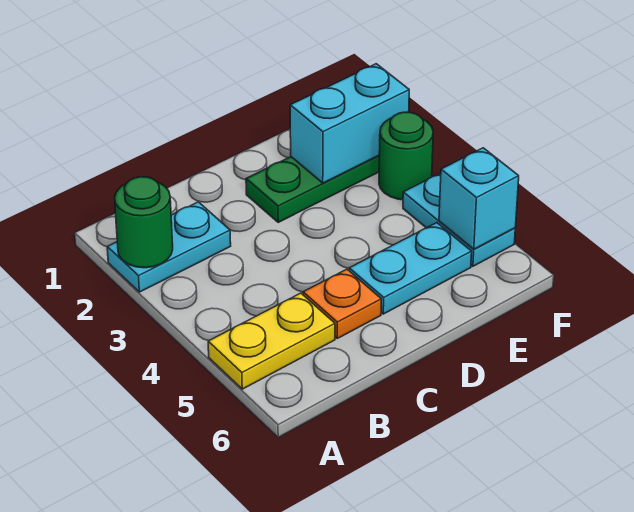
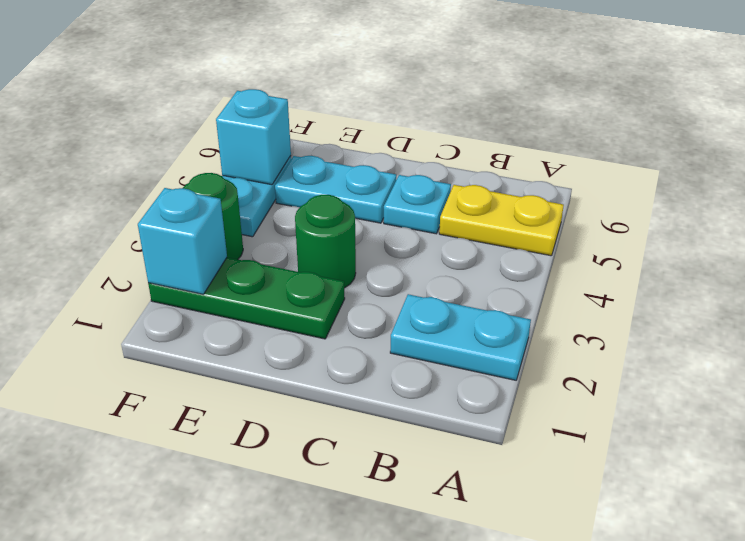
green round brick A2 level 2 -> green round brick D3 level 1
orange plate C5 level 1 -> cyan plate C5 level 1
cyan brick E2:F2 level 2 -> cyan brick F2 level 2

